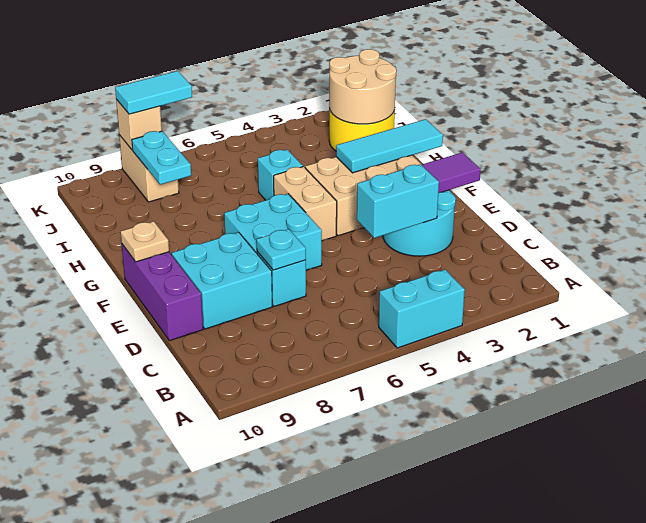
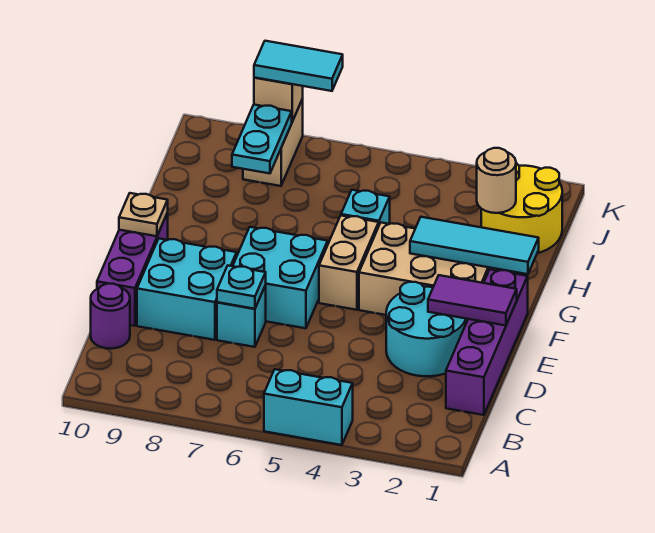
none -> purple brick C1:F1 level 1
none -> purple round brick C10 level 1
cyan brick D3:D4 level 2 -> none
tan round brick I1:J2 level 2 -> tan round brick I2 level 2

